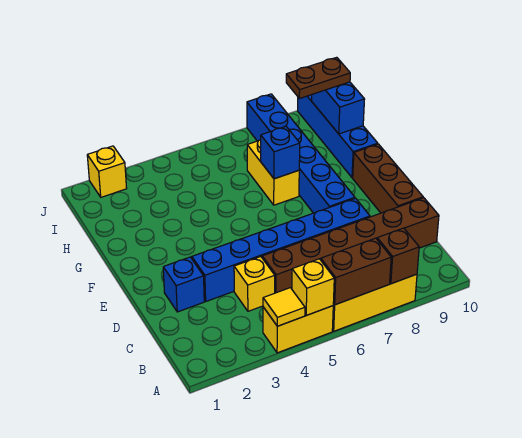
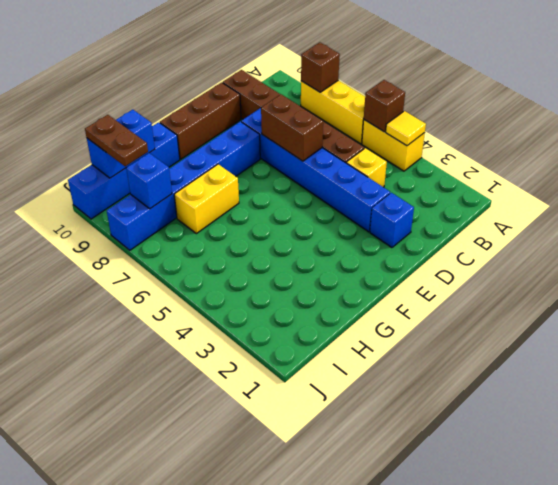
yellow brick A5 level 2 -> brown brick A5 level 2
brown brick A6:A7 level 2 -> brown brick D6:D7 level 2
blue brick G7 level 2 -> blue brick I8 level 2
yellow brick J2 level 1 -> none

